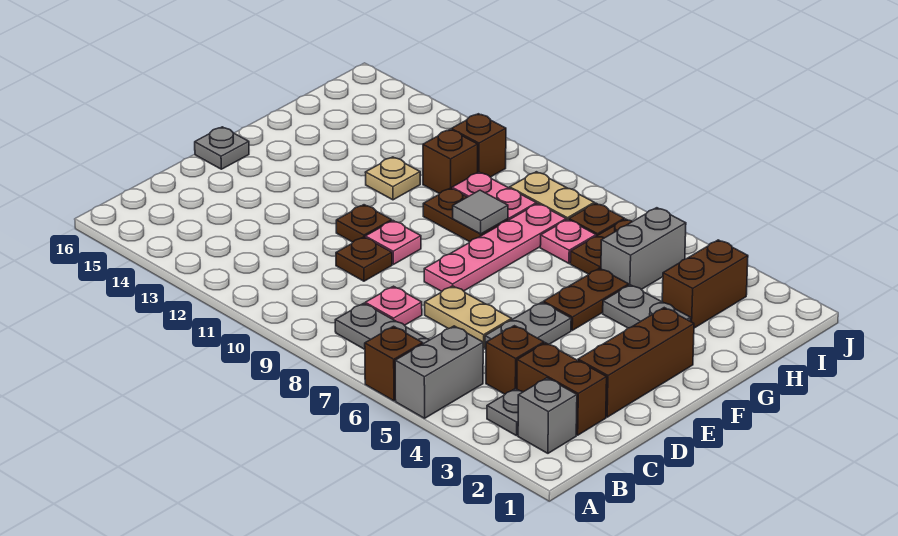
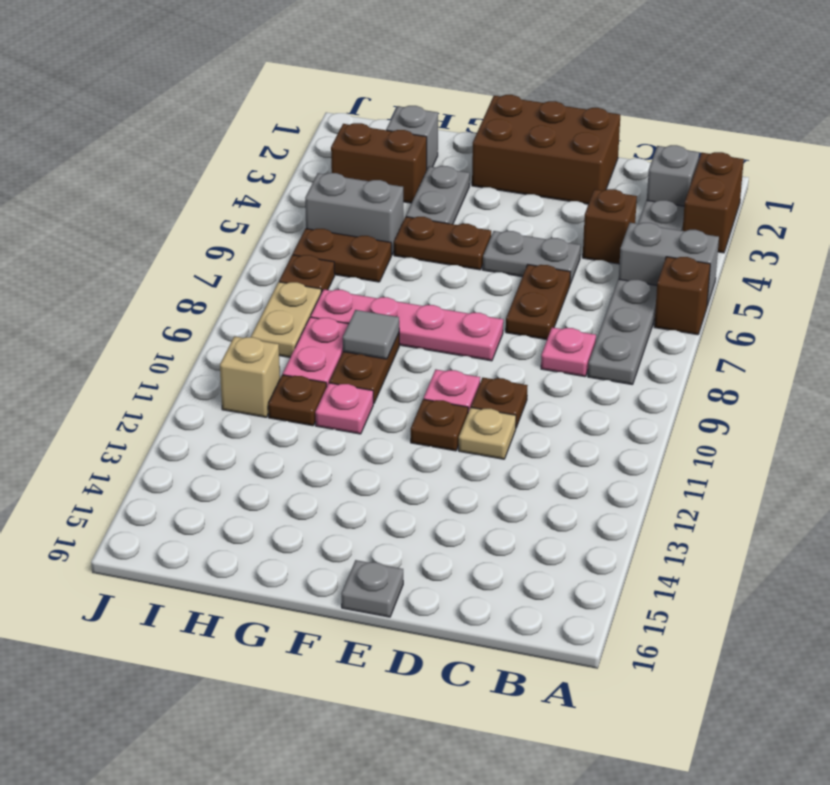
brown brick C2:C3 level 1 -> brown brick A2:A3 level 1
brown brick D2:F2 level 1 -> brown brick D1:F2 level 1
tan plate D6:D7 level 1 -> brown plate D6:D7 level 1
tan plate G12 level 1 -> tan plate D11 level 1
none -> grey brick H2 level 1
pink plate H7 level 1 -> pink plate G11 level 1
brown brick H11 level 1 -> brown plate H11 level 1
brown brick I11 level 1 -> tan brick I11 level 1

